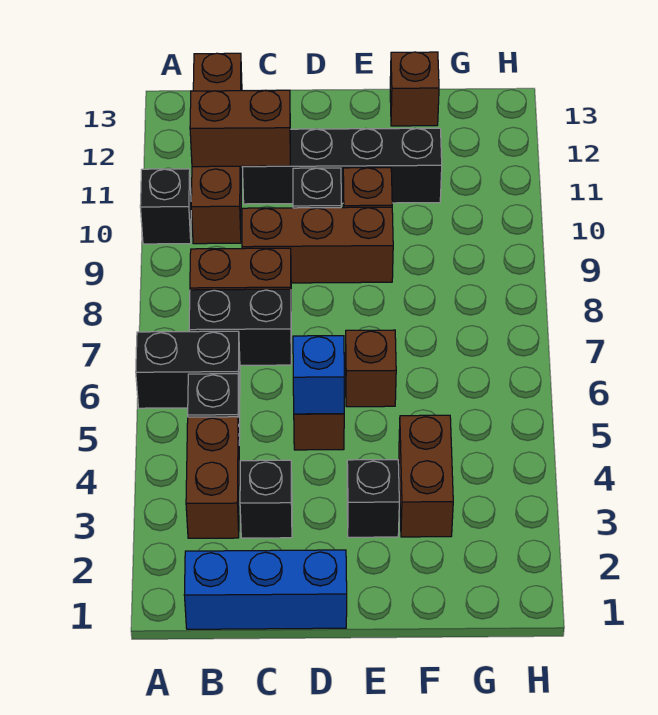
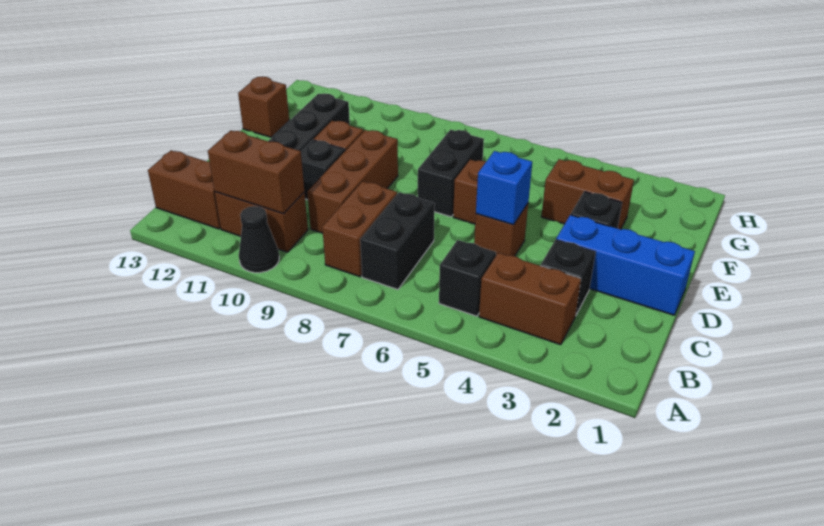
black brick A6:B6 level 1 -> black brick E7:F7 level 1
black brick A10 level 1 -> black cone A10 level 1
blue brick B1:D1 level 1 -> blue brick D1:D3 level 1
brown brick B11:C11 level 2 -> brown brick B10:B11 level 2

